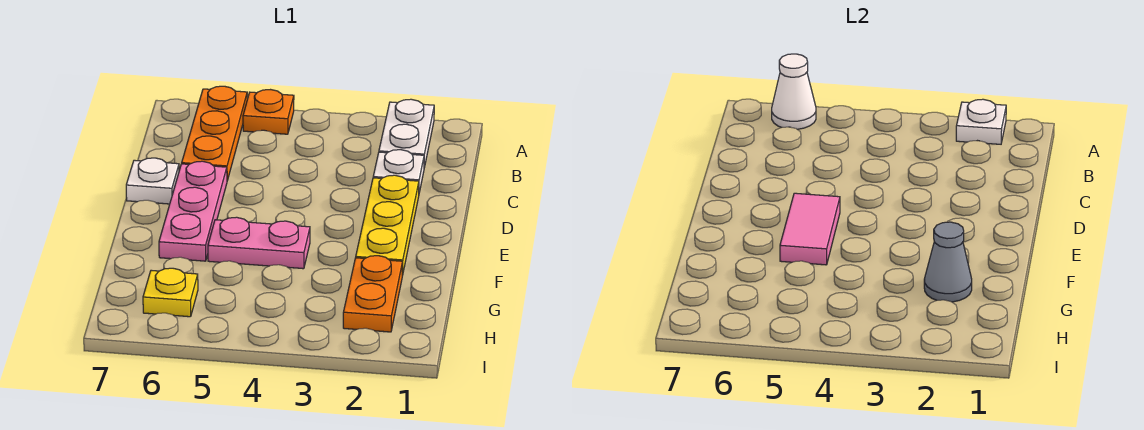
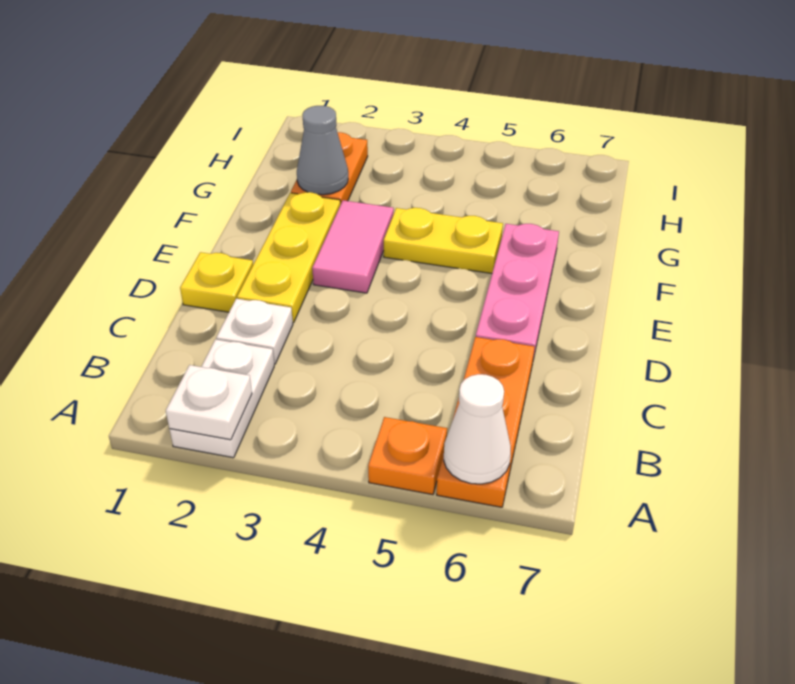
white plate D7 level 1 -> none
pink tile E5:F5 level 2 -> pink tile E3:F3 level 1
pink plate F4:F5 level 1 -> yellow plate F4:F5 level 1
yellow plate H6 level 1 -> yellow plate D1 level 1

